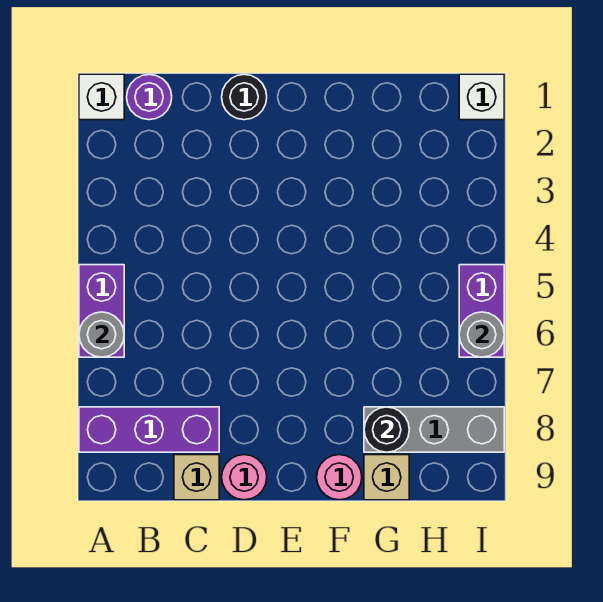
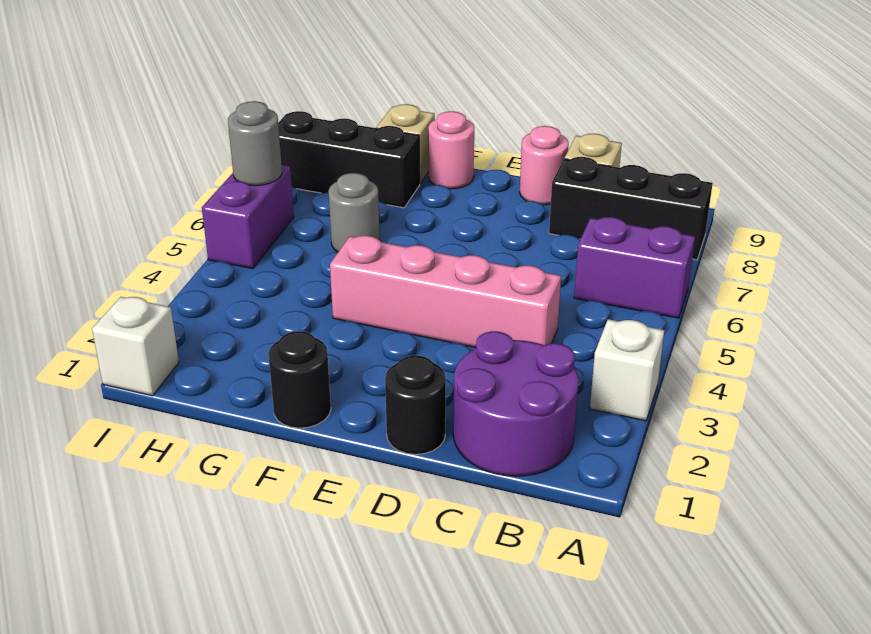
white brick A1 level 1 -> white brick A3 level 1
purple brick A5:A6 level 1 -> purple brick A6:B6 level 1
grey round brick A6 level 2 -> grey round brick G6 level 1
purple brick A8:C8 level 1 -> black brick A8:C8 level 1
purple round brick B1 level 1 -> purple round brick B1:C2 level 1
none -> pink brick C4:F4 level 1
grey brick G8:I8 level 1 -> black brick G8:I8 level 1
black round brick G8 level 2 -> black round brick F1 level 1

